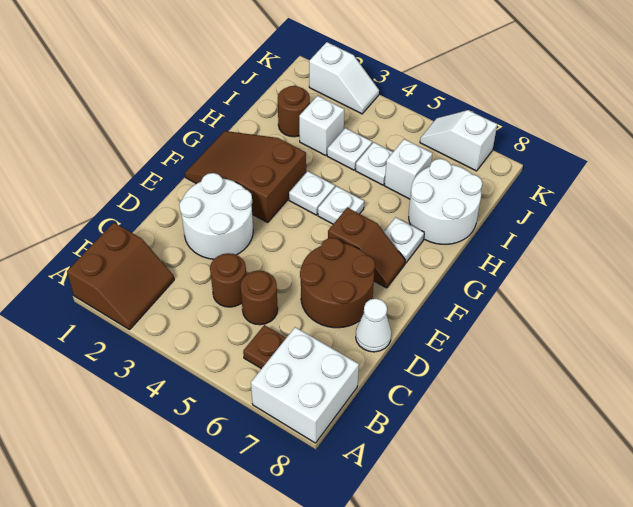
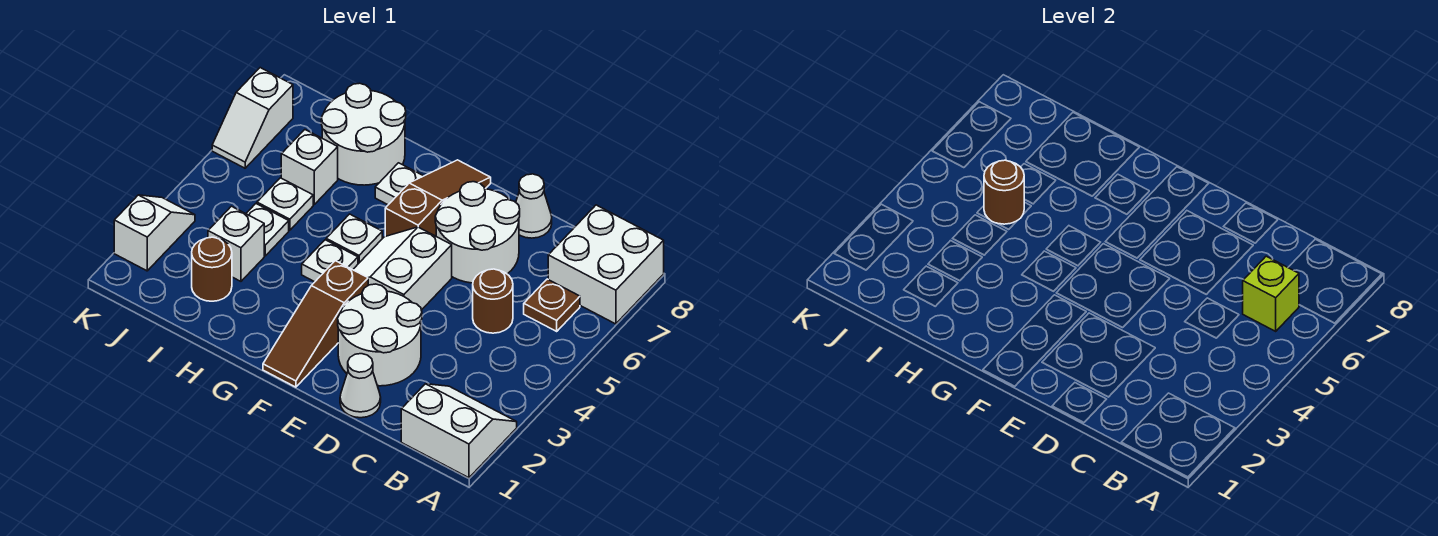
brown slope A1:B2 level 1 top 1 -> white slope A1:B2 level 1 top 1
none -> lime brick B6 level 2
brown round brick C4 level 1 -> brown round brick I5 level 2
none -> white cone D1 level 1
brown round brick D6:E7 level 1 -> white round brick D6:E7 level 1
none -> white slope E4:F5 level 1 top E
brown slope F1:G3 level 1 top 3 -> brown slope F1:F3 level 1 top 3
brown slope F6:F7 level 1 top 6 -> brown slope F6:F8 level 1 top 6

